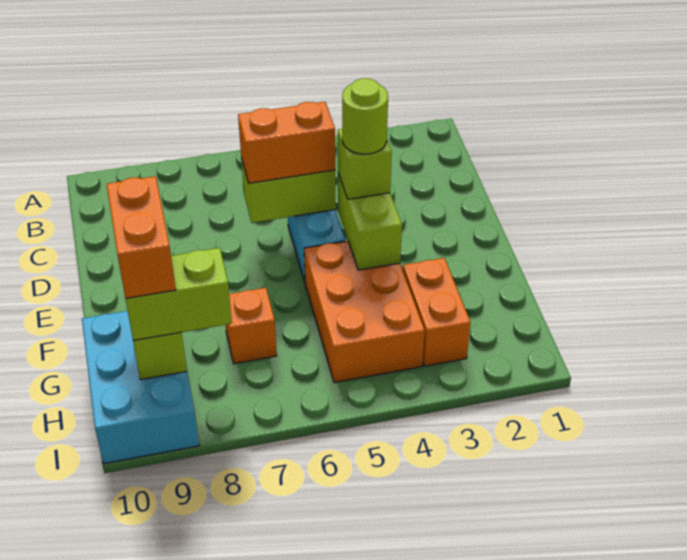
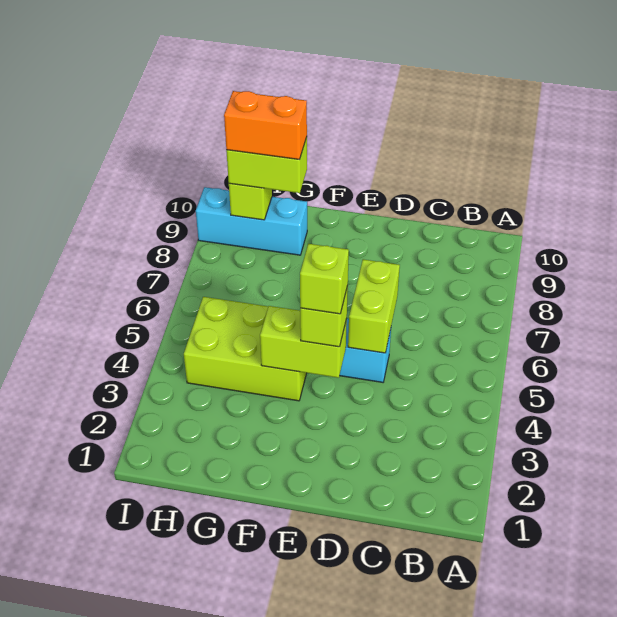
orange brick D5:D6 level 3 -> none
lime round brick E4 level 4 -> lime brick E4 level 4
orange brick F4:H5 level 1 -> lime brick F4:H5 level 1
orange brick G3:H3 level 1 -> none
orange brick G7 level 1 -> none
cyan brick G9:I10 level 1 -> cyan brick G9:I9 level 1
lime brick H8:H9 level 3 -> lime brick G9:H9 level 3

